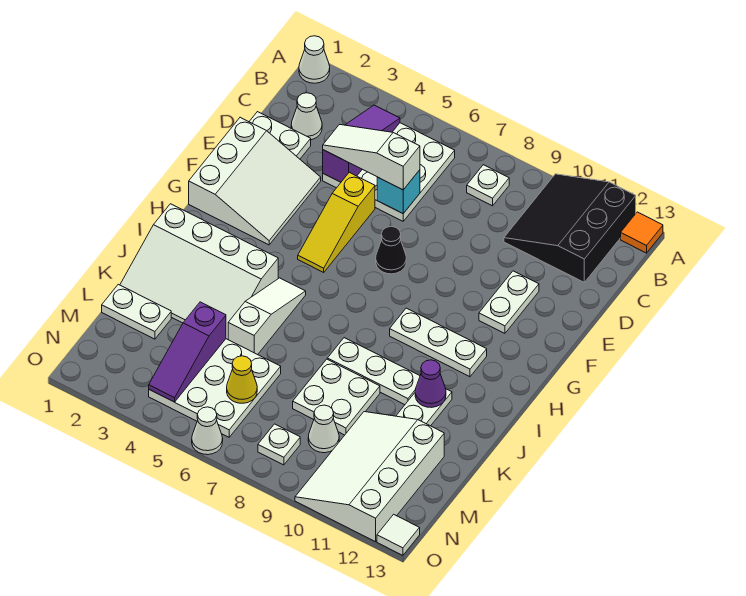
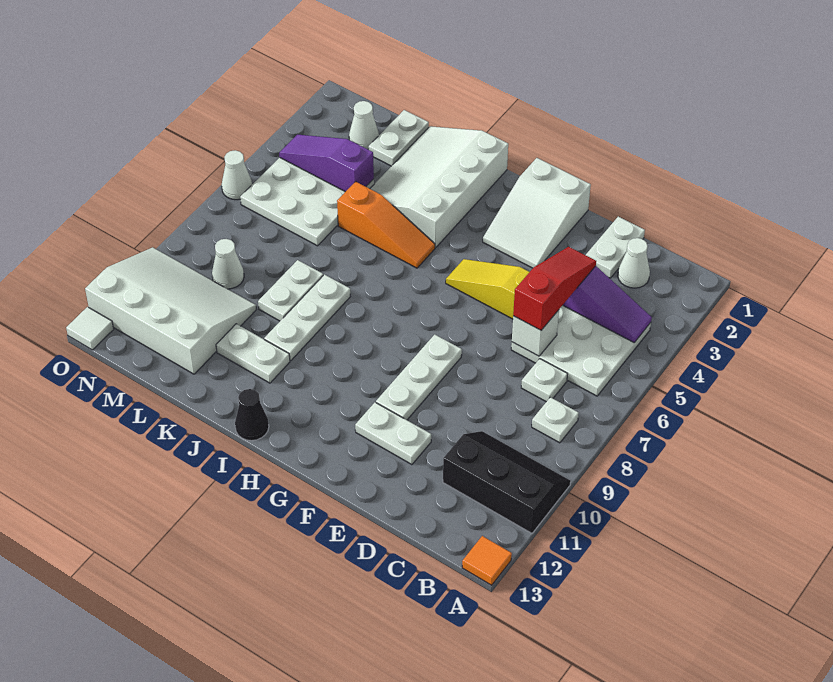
white cone A1 level 1 -> white cone M2 level 1
black slope A10:C12 level 1 top 12 -> black slope A10:C11 level 1 top 11
white slope D4:D6 level 3 top 6 -> red slope D4:D6 level 3 top 6
cyan brick D6 level 2 -> white brick D6 level 2
white slope E1:G3 level 1 top 1 -> white slope F1:G3 level 1 top 1
black cone F7 level 1 -> black cone I13 level 1
white plate H9:H11 level 1 -> white plate F8:F10 level 1
white slope I5:K5 level 1 top K -> orange slope I5:K5 level 1 top K
purple cone J11 level 2 -> none
white plate K8:L9 level 1 -> white plate K8:K9 level 1
yellow cone M6 level 2 -> none
white plate N8 level 1 -> white plate C7 level 1

